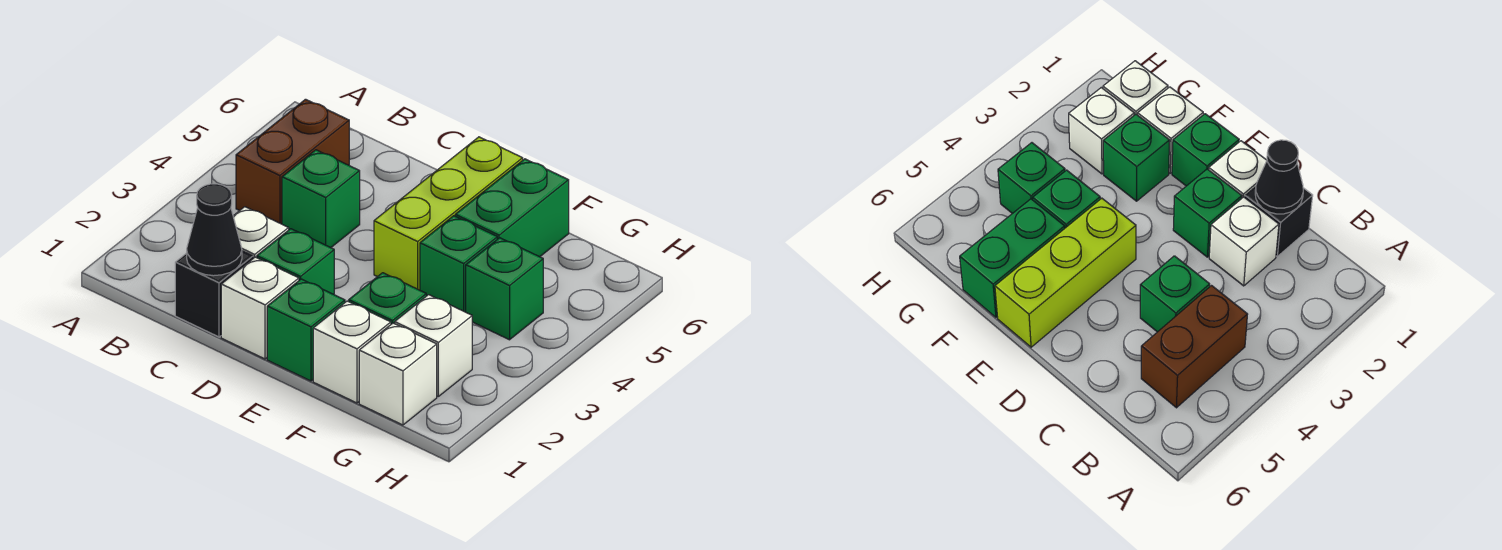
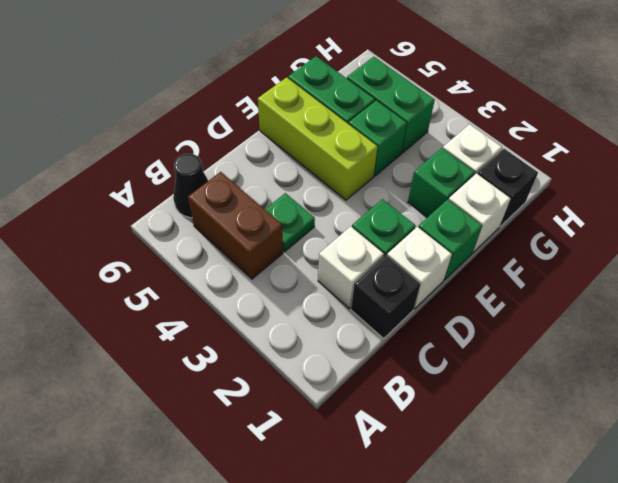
black cone C1 level 2 -> black cone B6 level 1
green brick C4 level 1 -> green plate C4 level 1
white brick G1 level 1 -> black brick G1 level 1
green brick G4 level 1 -> green brick G4:G5 level 1

